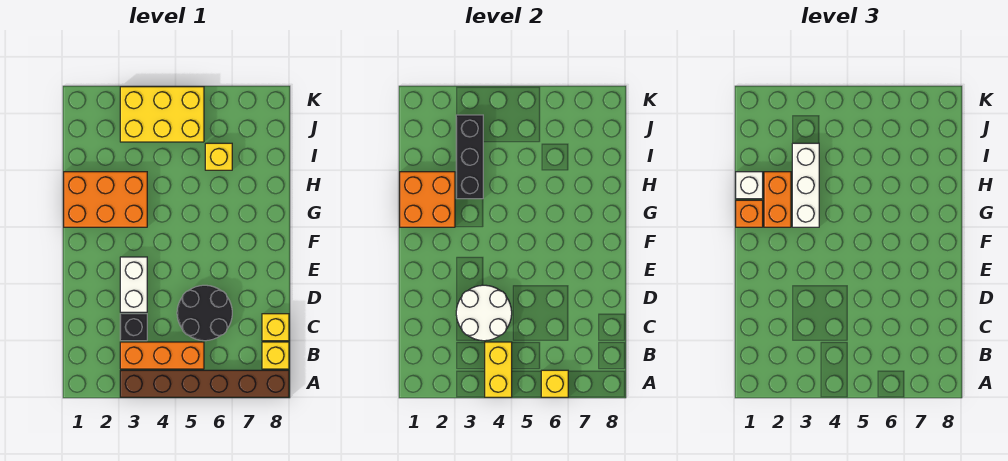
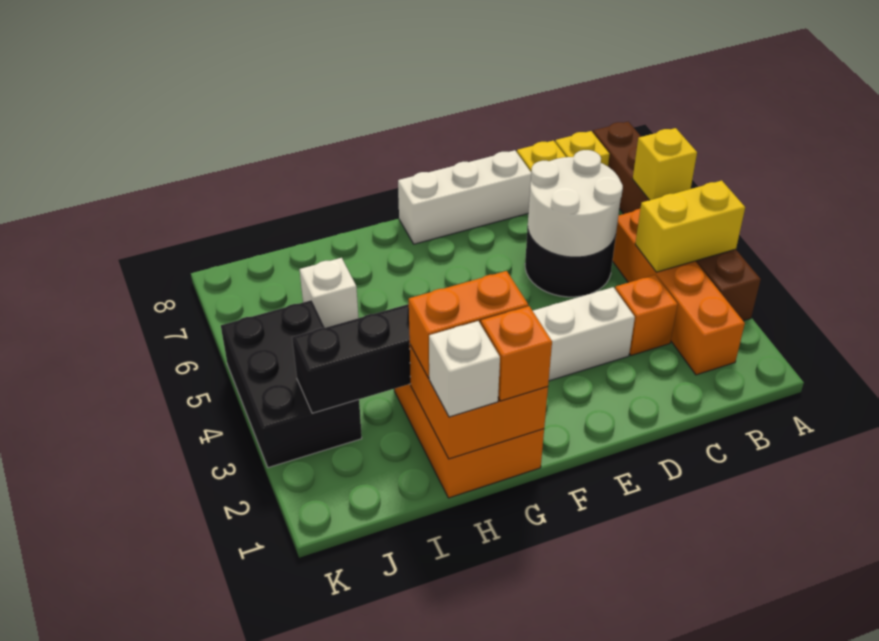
orange brick B3:B5 level 1 -> orange brick B2:B5 level 1
black brick C3 level 1 -> orange brick C3 level 1
white round brick C3:D4 level 2 -> white round brick C5:D6 level 2
white brick G3:I3 level 3 -> white brick D8:F8 level 1
yellow brick I6 level 1 -> white brick I6 level 1
yellow brick J3:K5 level 1 -> black brick J3:K5 level 1

